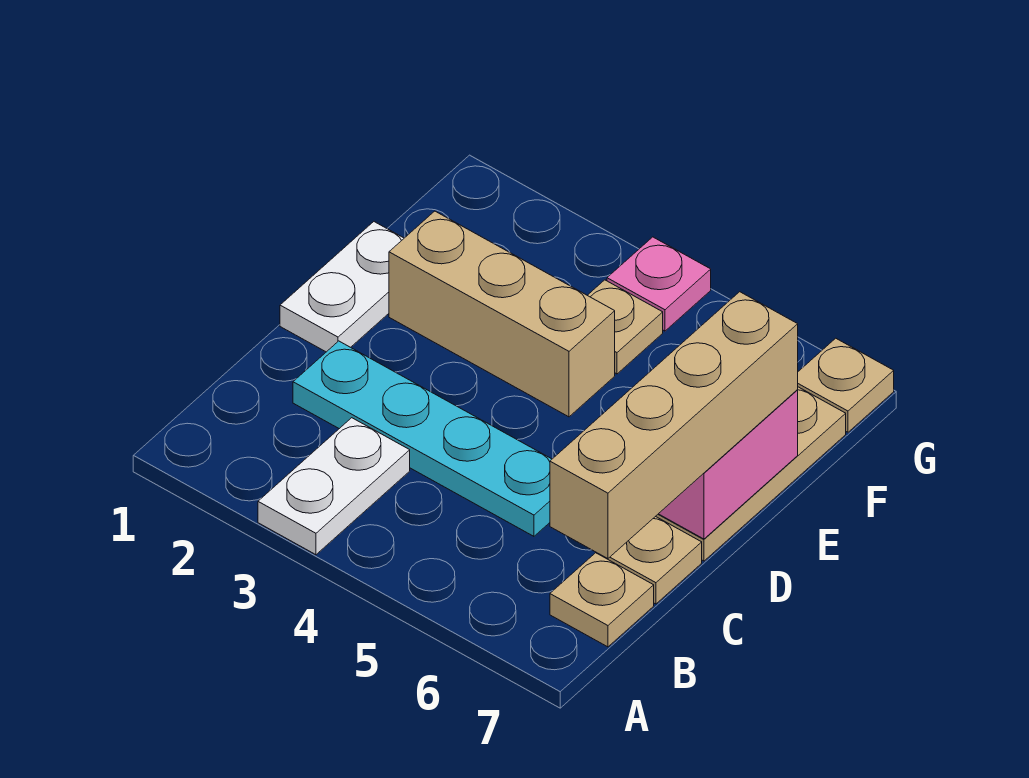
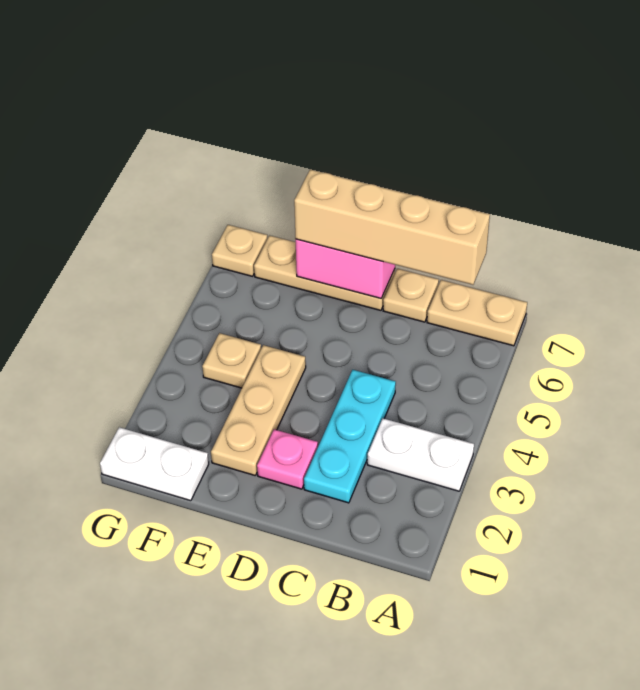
tan plate B7 level 1 -> tan plate A7:B7 level 1
cyan plate C2:C5 level 1 -> cyan plate C2:C4 level 1
white plate D1:E1 level 1 -> white plate F1:G1 level 1
tan brick E2:E4 level 1 -> tan plate E2:E4 level 1
pink plate G4 level 1 -> pink plate D2 level 1

